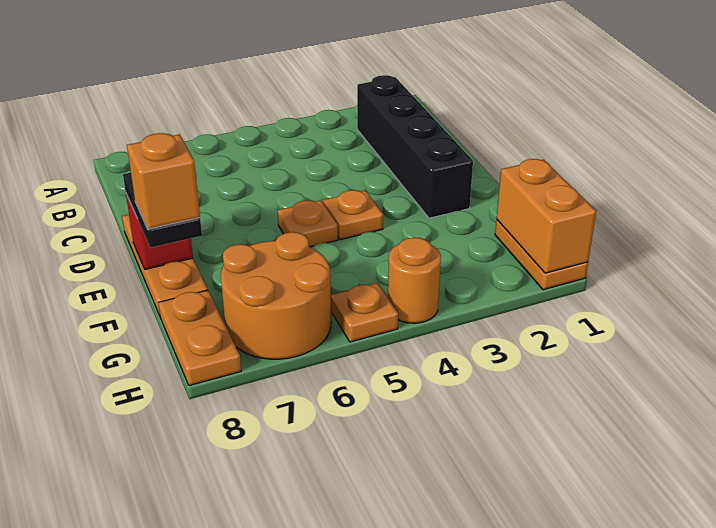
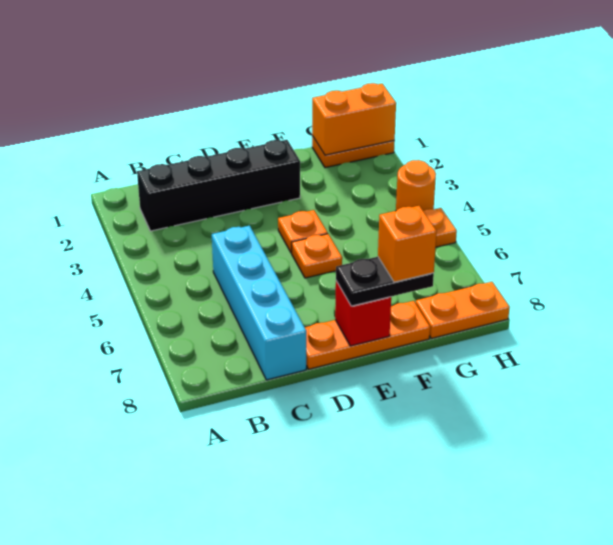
none -> cyan brick C5:C8 level 1
orange round brick G6:H7 level 1 -> none

